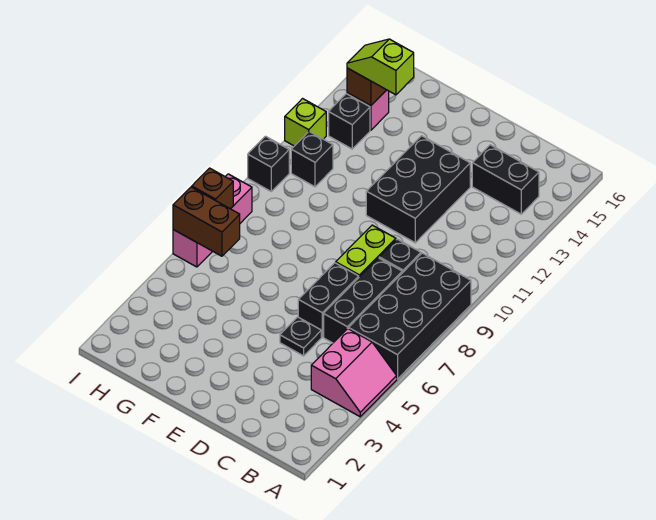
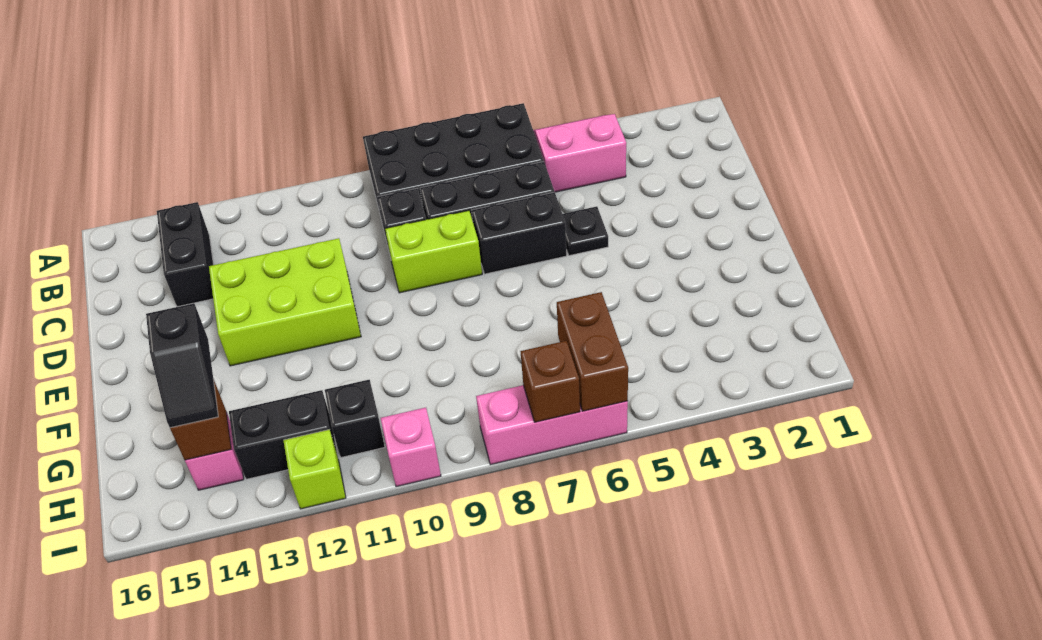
black brick D11:E13 level 1 -> lime brick D11:E13 level 1
lime slope G14:H14 level 3 top G -> black slope G14:H14 level 3 top G
black brick H13 level 1 -> black brick H12:H13 level 1
black brick I10 level 1 -> pink brick I10 level 1

